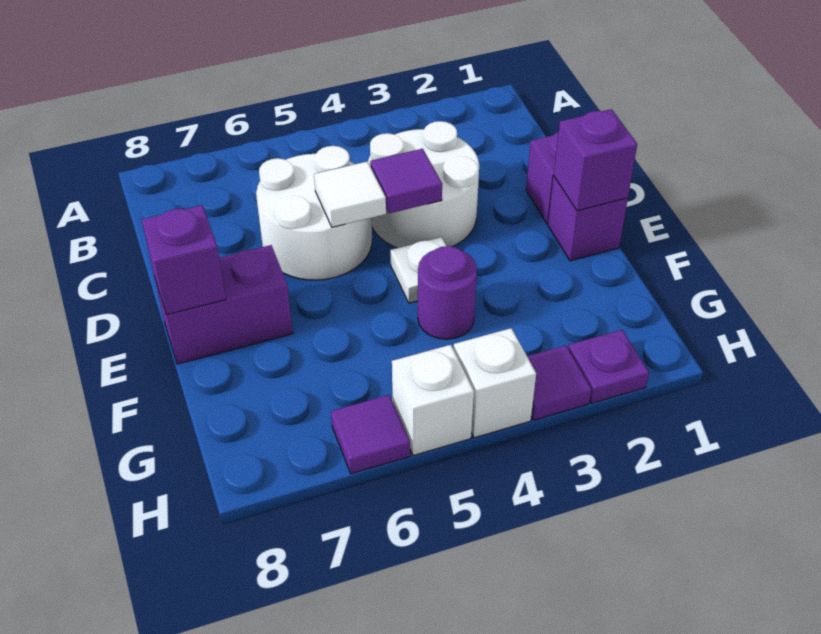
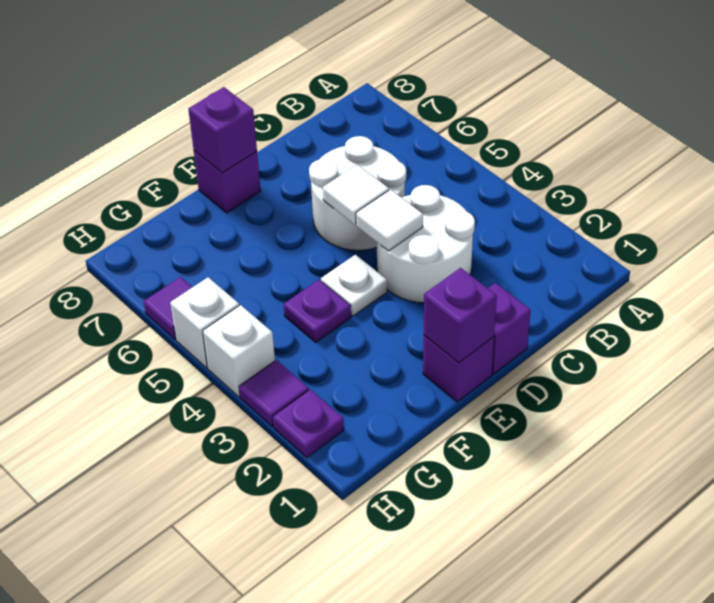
purple tile D4 level 2 -> white tile D4 level 2
purple brick E7:E8 level 1 -> purple brick E8 level 1
purple round brick F4 level 1 -> purple plate F4 level 1

